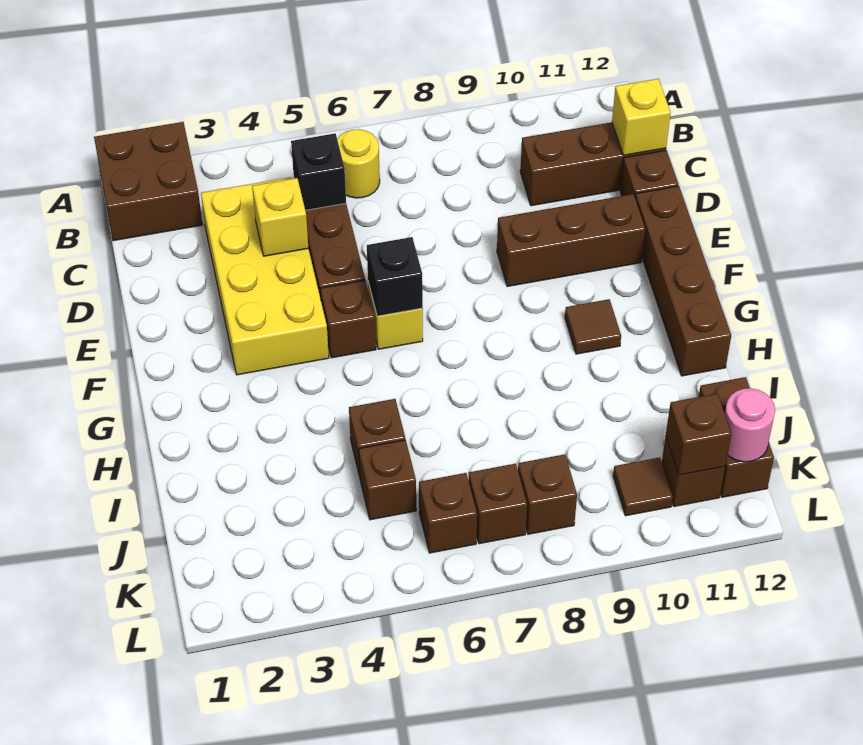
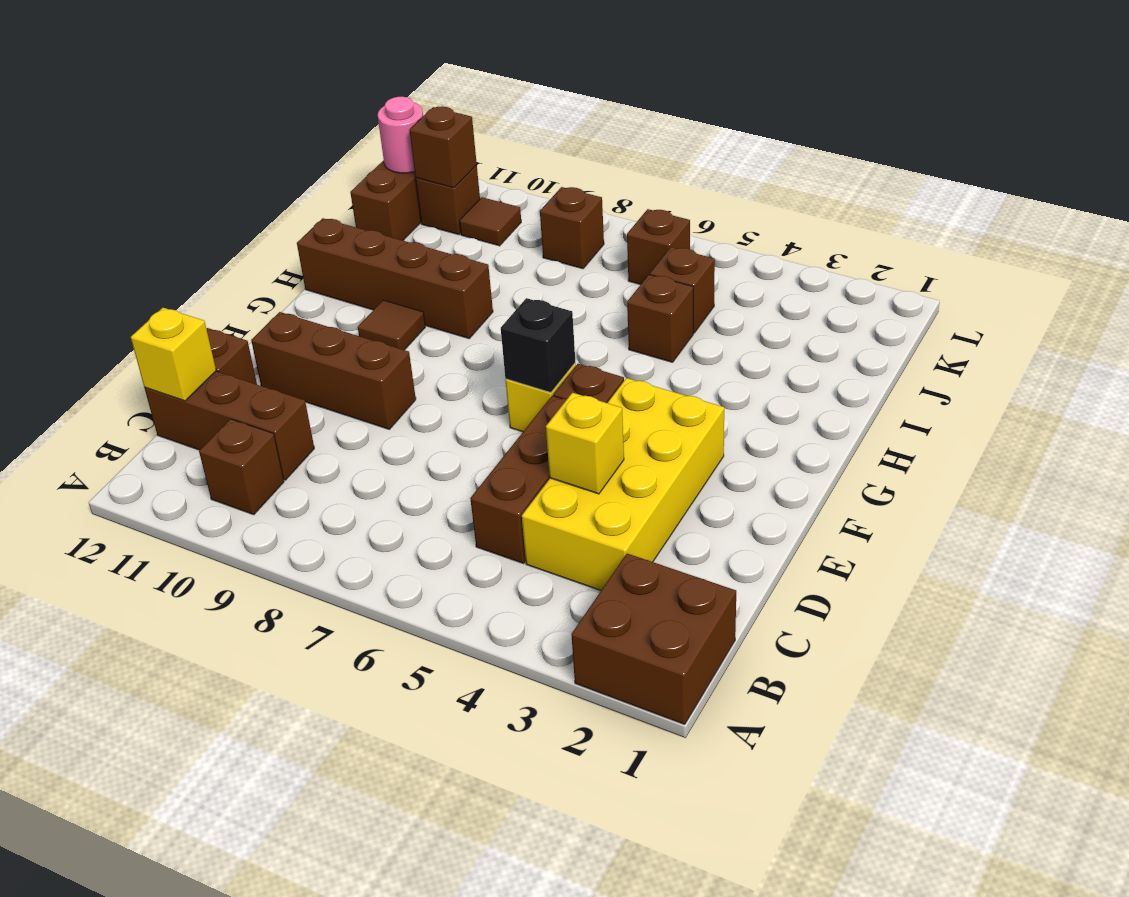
yellow round brick B6 level 1 -> none
black brick C5 level 2 -> none
brown brick E12:H12 level 1 -> brown brick H9:H12 level 1
brown brick K7 level 1 -> brown brick B10 level 1

